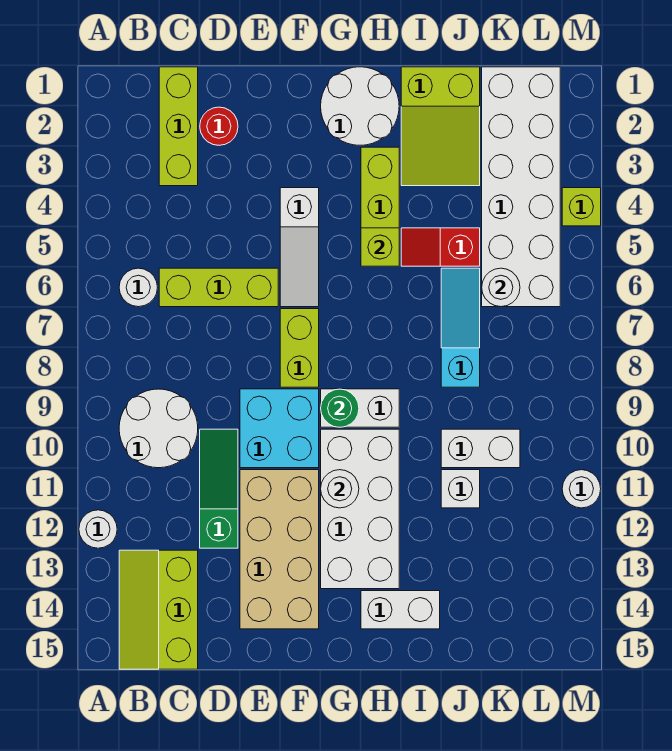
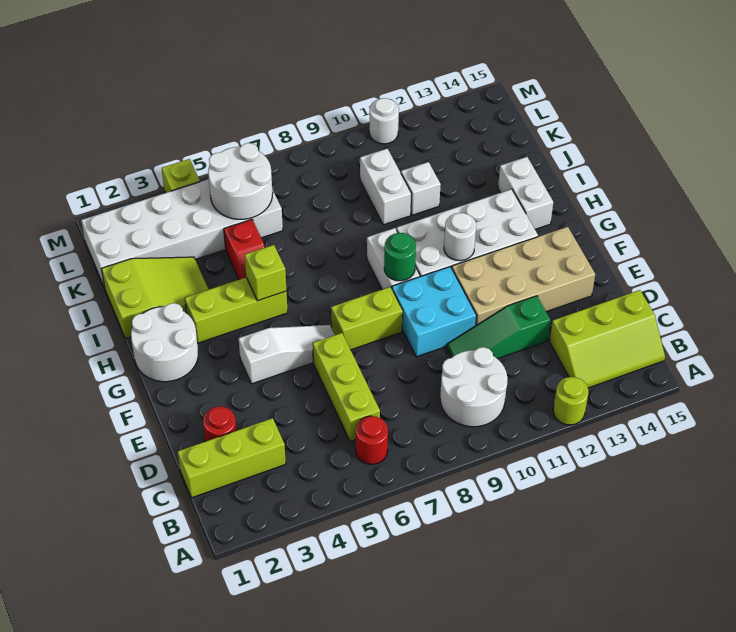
white round brick A12 level 1 -> lime round brick A12 level 1
white round brick B6 level 1 -> red round brick B6 level 1
cyan slope J6:J8 level 1 top 8 -> none
white round brick K6 level 2 -> white round brick K5:L6 level 2

